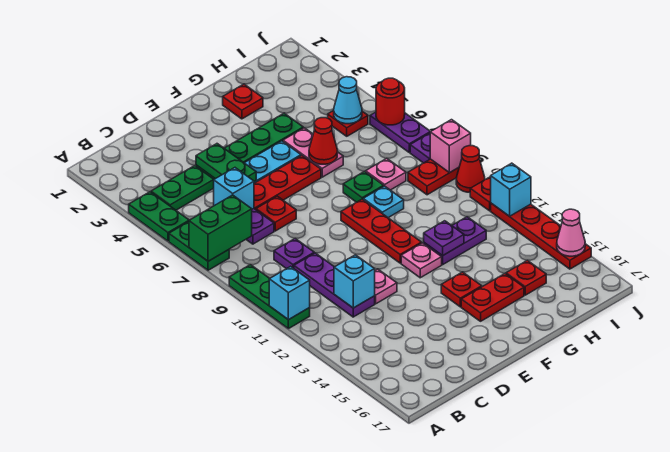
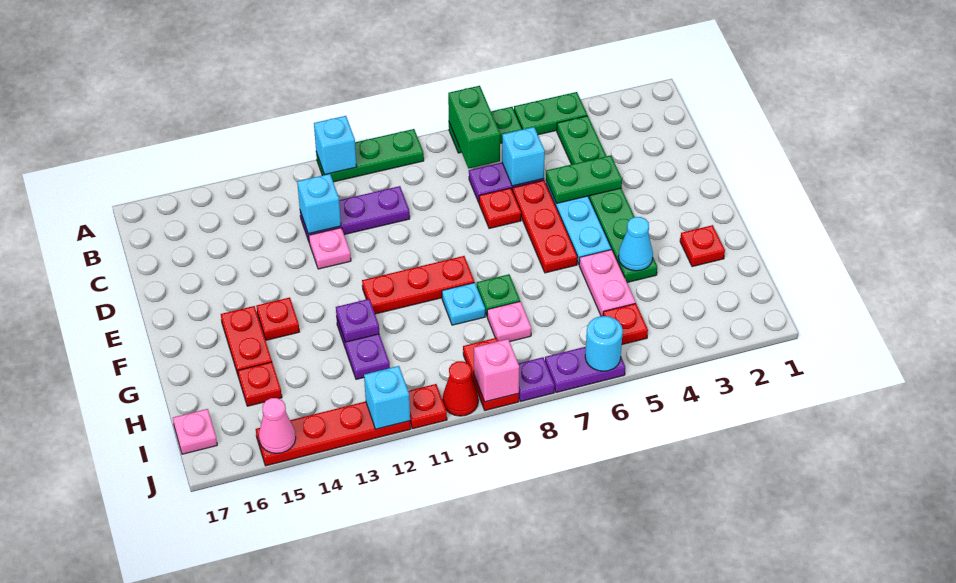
purple plate C9 level 1 -> none
pink plate F12 level 1 -> pink plate I17 level 1
pink plate G5:G6 level 1 -> pink plate G5:H5 level 1
red cone G6 level 2 -> none
cyan cone I5 level 2 -> cyan cone G4 level 2
red round brick J6 level 2 -> cyan round brick J6 level 2

